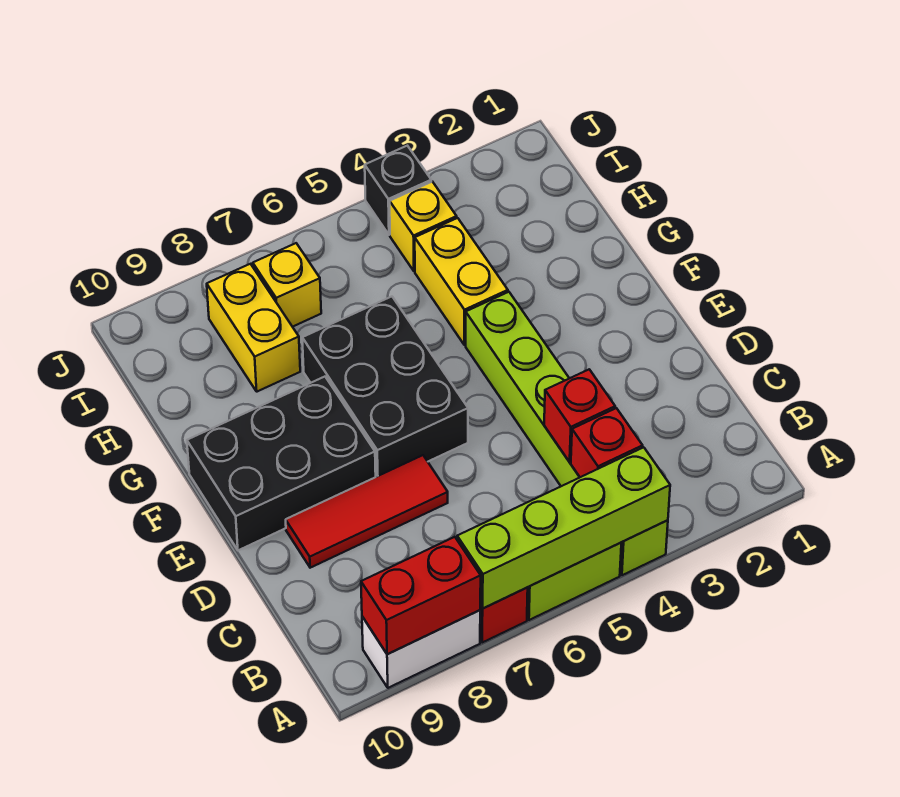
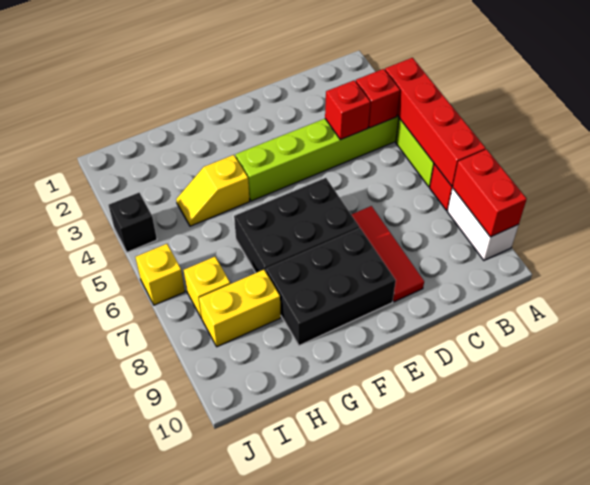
lime brick A4:A7 level 2 -> red brick A4:A7 level 2
black brick E8:F10 level 1 -> black brick E8:G9 level 1
yellow brick G4:H4 level 1 -> yellow slope G4:H4 level 1 top G
yellow brick I4 level 1 -> yellow brick J6 level 1

